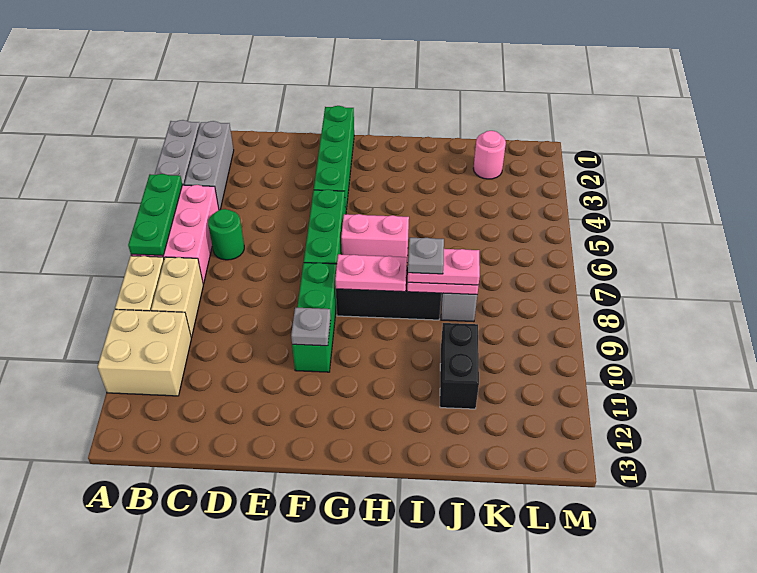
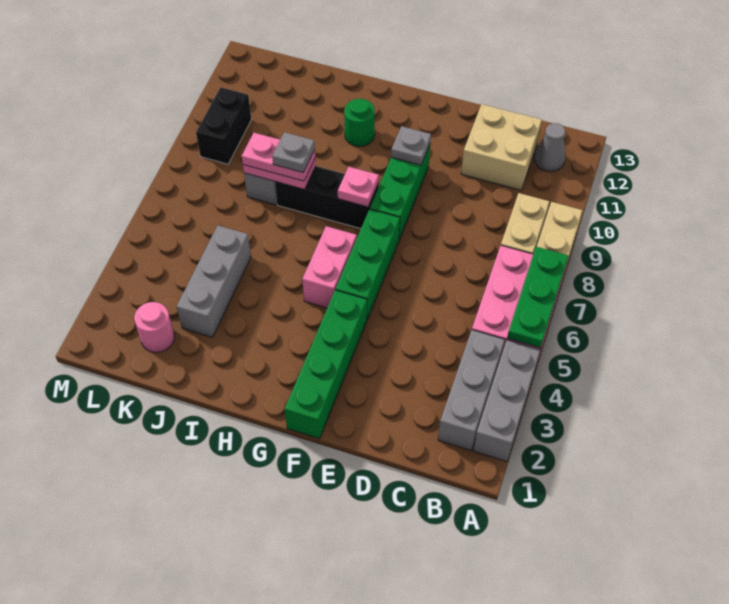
tan brick A10:B11 level 1 -> tan brick C11:D12 level 1
none -> grey cone B12 level 1
green round brick C6 level 1 -> green round brick H11 level 1
pink brick G6:H6 level 1 -> pink brick G5:G6 level 1
pink plate G8:H8 level 2 -> pink plate G8 level 2
none -> grey brick J3:J5 level 1
black brick J10:J11 level 1 -> black brick L9:L10 level 1

